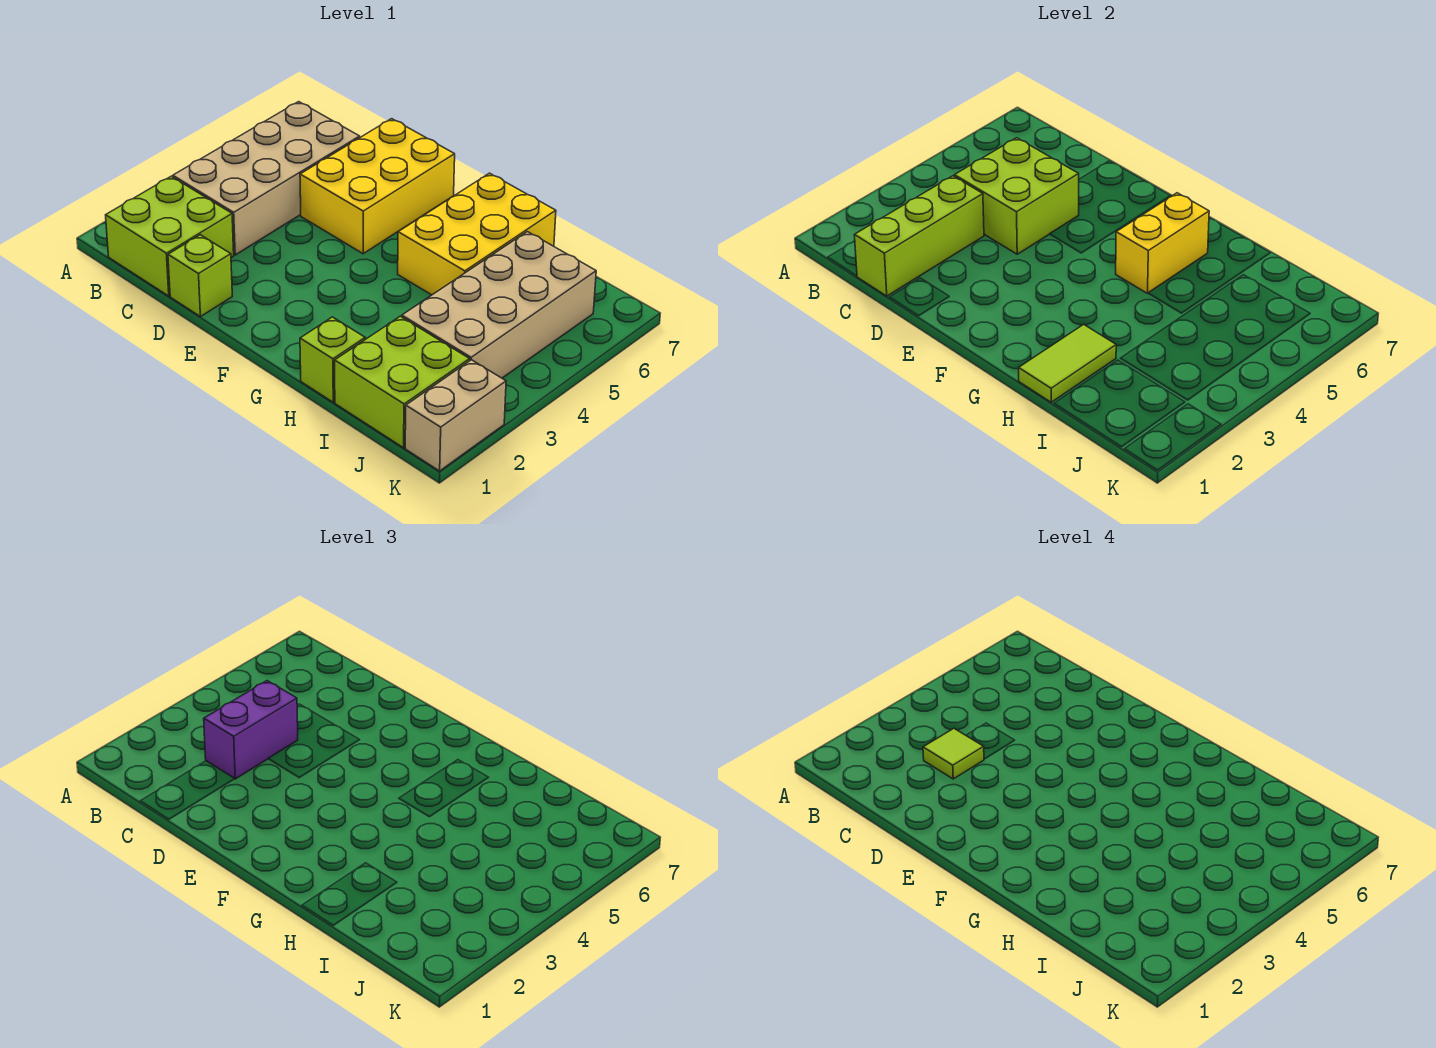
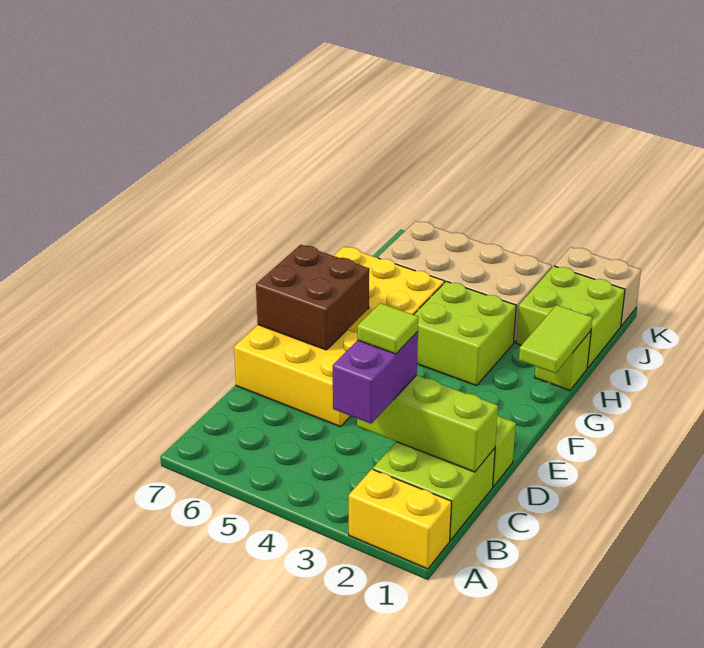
tan brick B3:C6 level 1 -> none
purple brick C3:C4 level 3 -> purple brick B3:C3 level 3
lime brick C4:D5 level 2 -> lime brick G3:H4 level 1
none -> brown brick E6:F7 level 2
yellow brick G5:G6 level 2 -> yellow brick A1:A2 level 1
lime tile H1:H2 level 2 -> lime tile G1:H1 level 2

